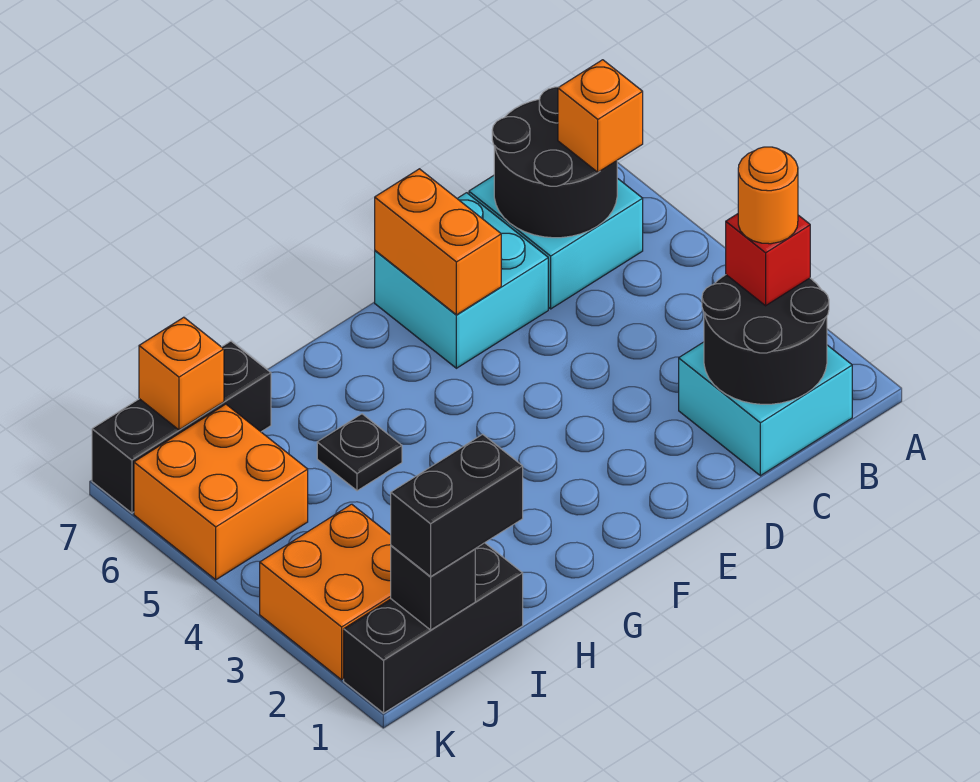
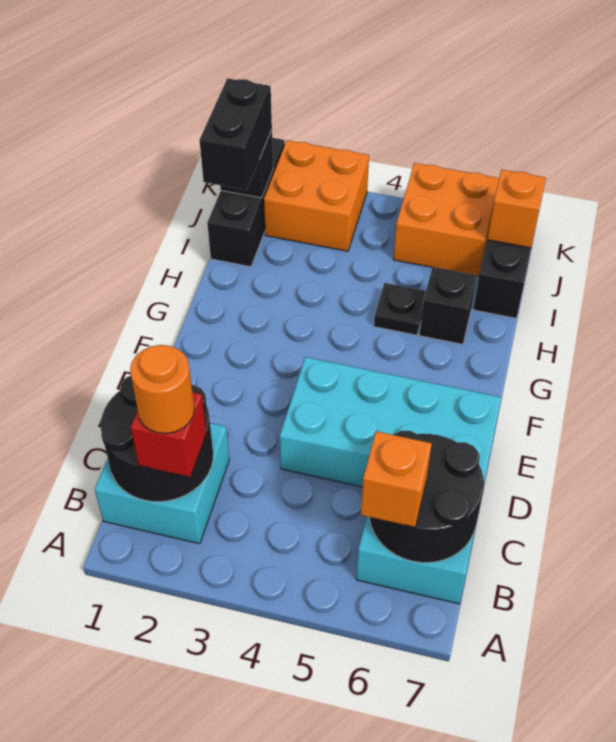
cyan brick D6:E7 level 1 -> cyan brick D4:E7 level 1
orange brick E6:E7 level 2 -> none
none -> black brick H6 level 1

